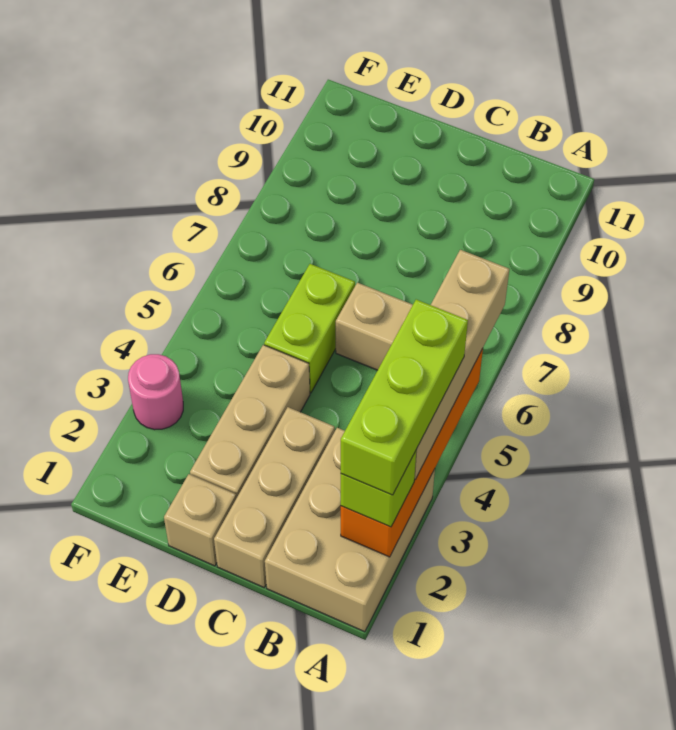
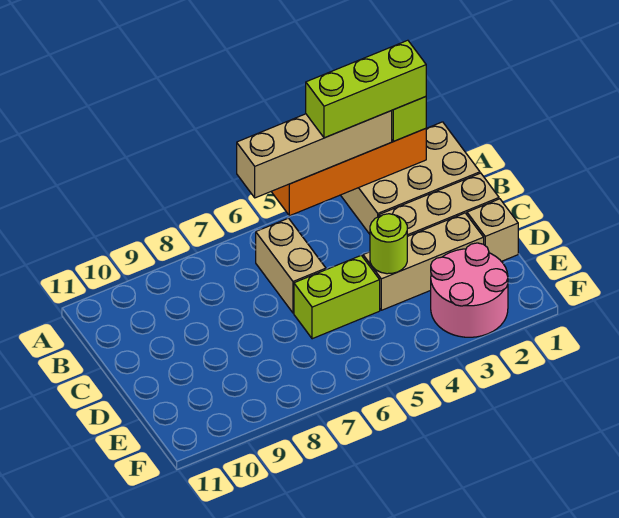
none -> lime round brick D4 level 2
pink round brick F3 level 1 -> pink round brick E2:F3 level 1

